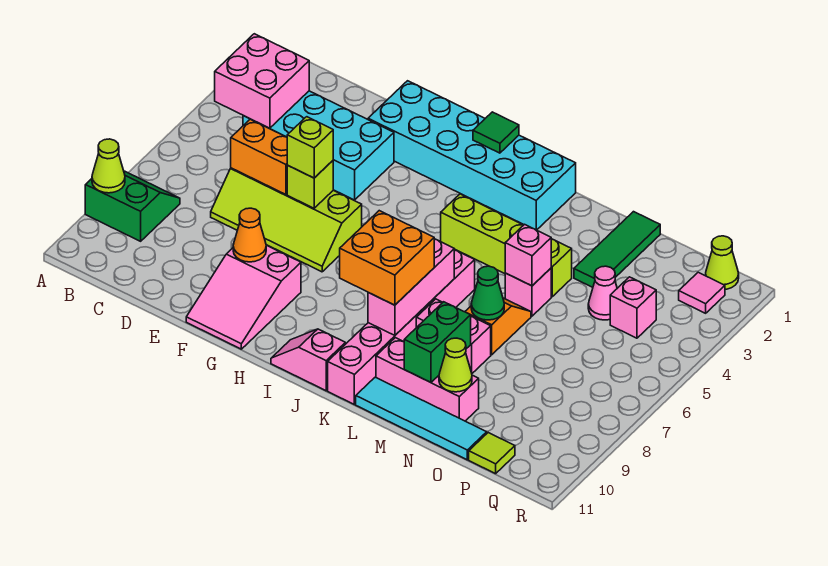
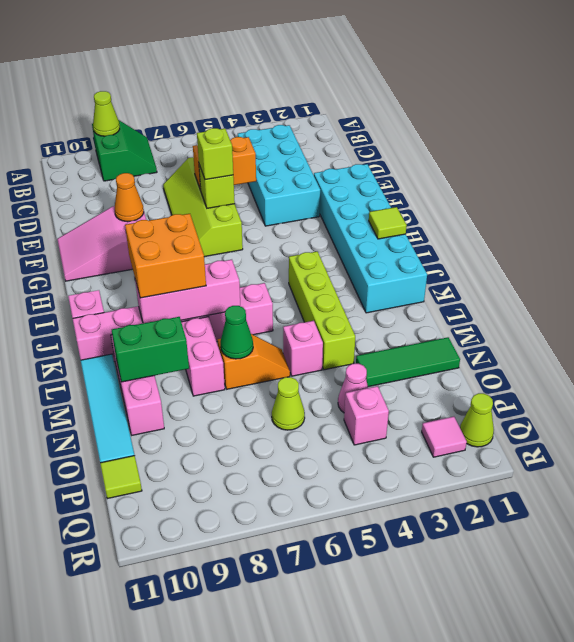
pink brick B3:C4 level 2 -> none
orange brick D6:E6 level 2 -> orange brick E5:E6 level 2
green tile I1 level 2 -> lime tile I1 level 2
pink brick M5 level 2 -> none
lime cone N10 level 2 -> lime cone O6 level 1

